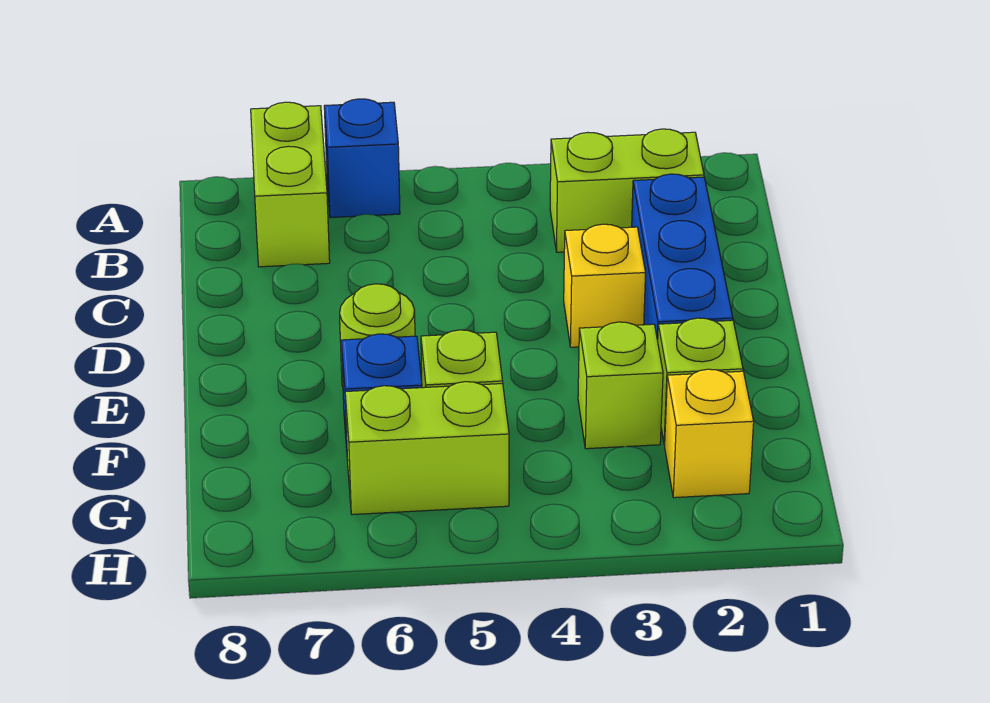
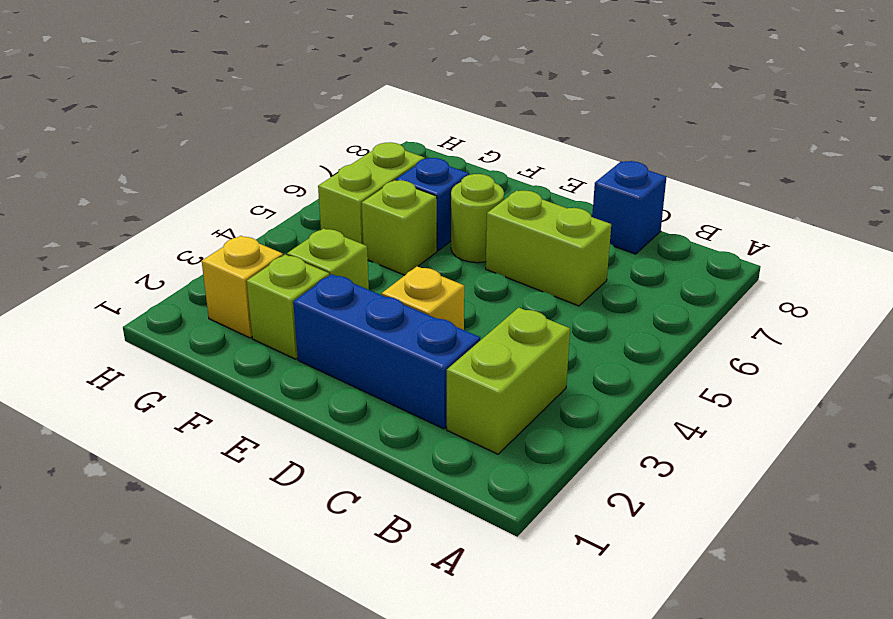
blue brick A6 level 1 -> blue brick C8 level 1
lime brick A7:B7 level 1 -> lime brick C6:D6 level 1

